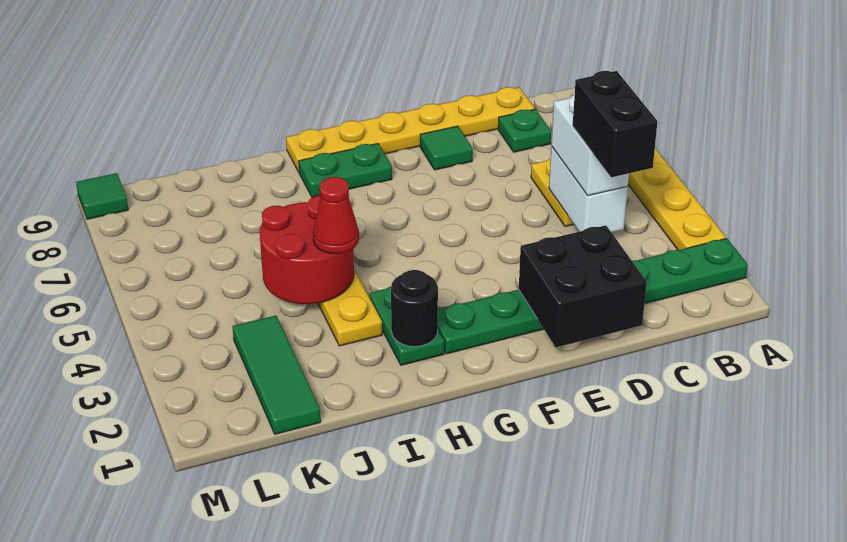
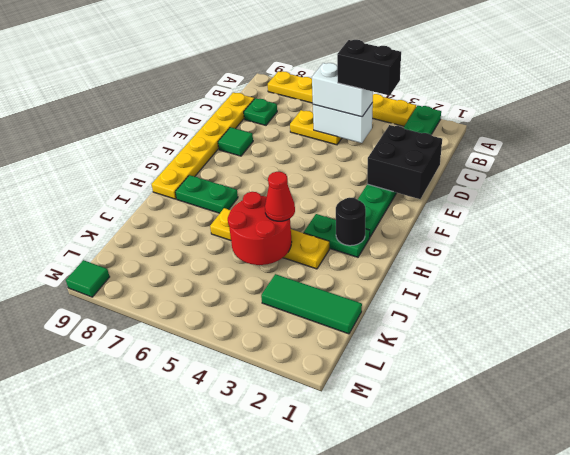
green plate G8:H8 level 1 -> green plate H7:H8 level 1

